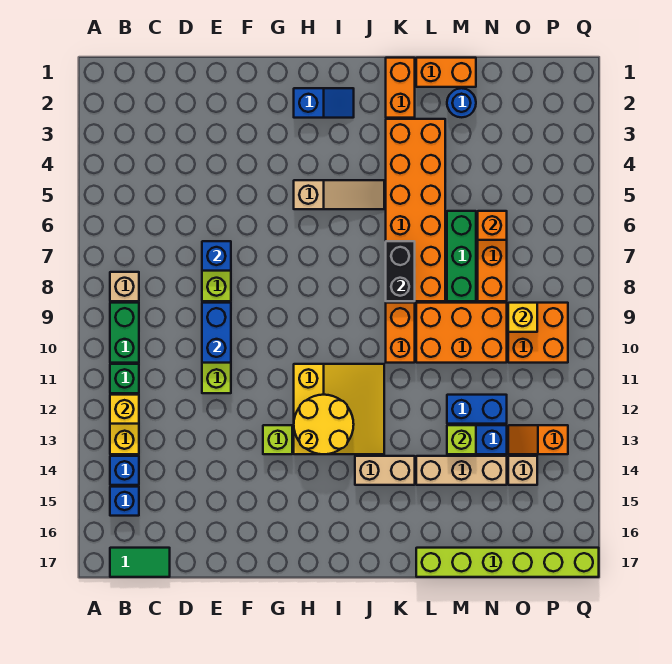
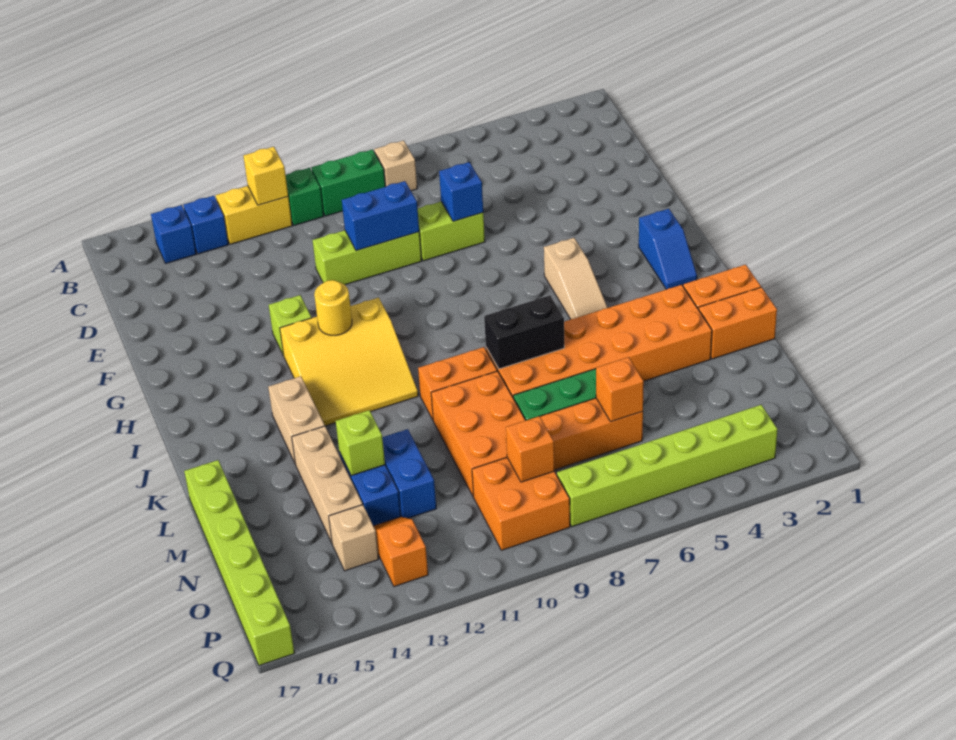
green tile B17:C17 level 1 -> none
yellow round brick H12:I13 level 2 -> yellow round brick H12 level 2
orange brick L1:M1 level 1 -> orange brick L1:L2 level 1
blue round brick M2 level 1 -> none
yellow brick O9 level 2 -> orange brick O9 level 2
none -> lime brick P3:P8 level 1

